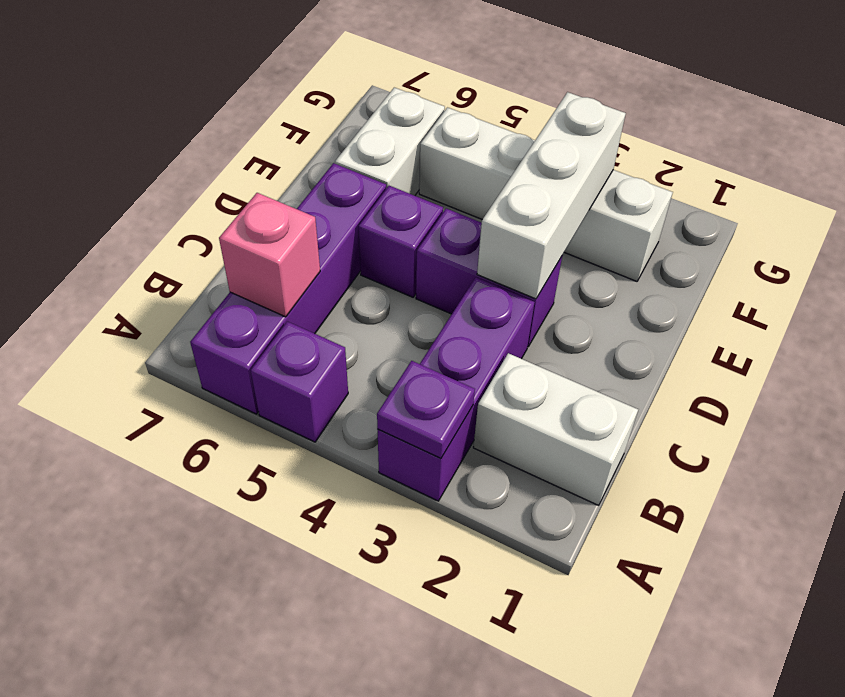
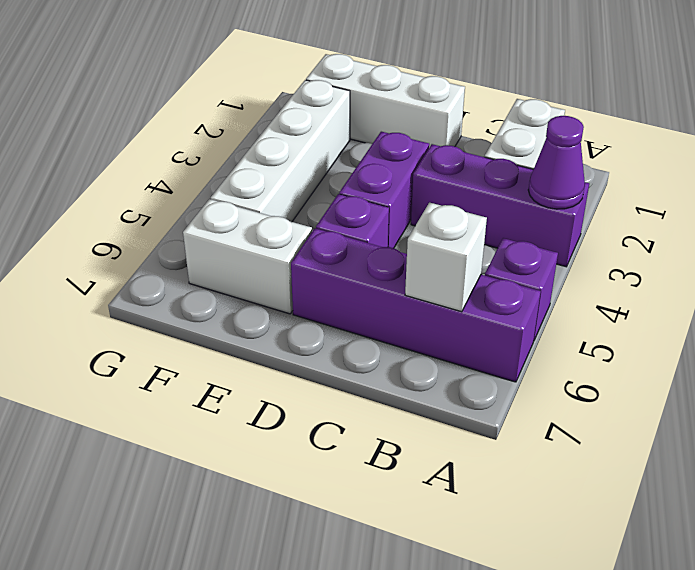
purple plate A3 level 2 -> purple cone A3 level 2
pink brick B6 level 2 -> white brick B6 level 2
white brick D3:F3 level 2 -> white brick D1:F1 level 1

